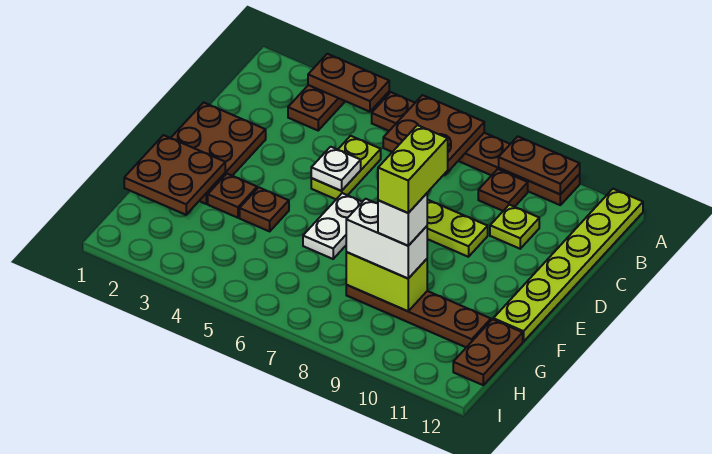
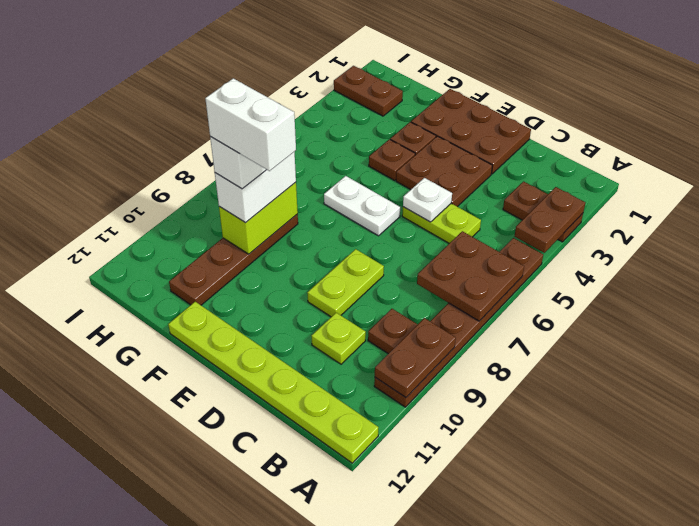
brown plate F1:G2 level 2 -> brown plate D3:E4 level 1
lime brick F9:G9 level 5 -> white brick F9:G9 level 5
brown plate G12:H12 level 1 -> brown plate H2:I2 level 1

